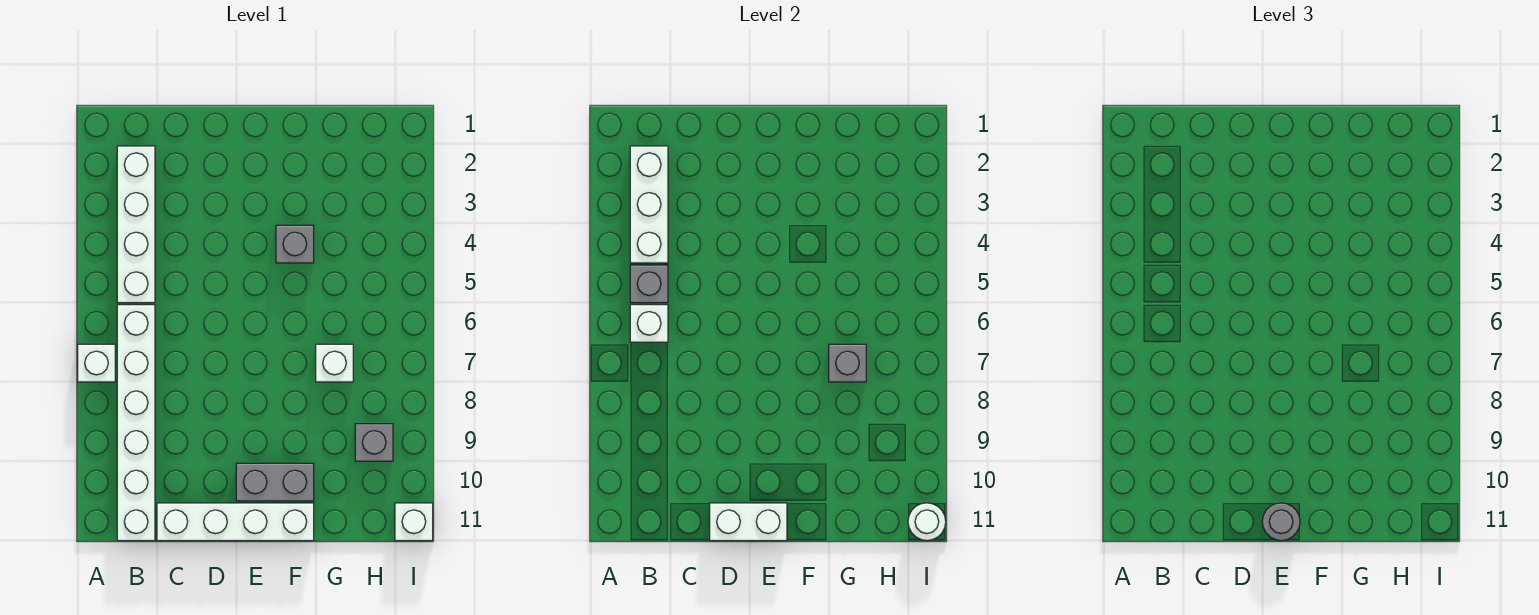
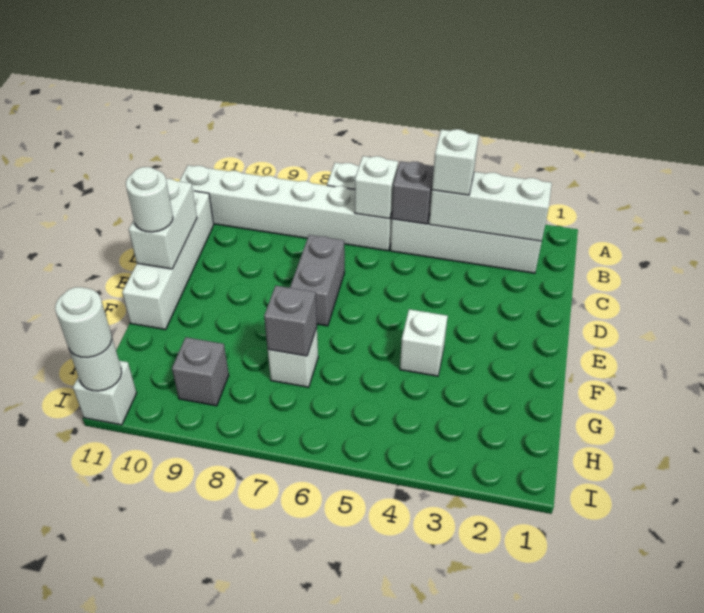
none -> white brick B4 level 3
grey brick E10:F10 level 1 -> grey brick D7:E7 level 1
grey round brick E11 level 3 -> white round brick E11 level 3
grey brick F4 level 1 -> white brick F4 level 1
none -> white round brick I11 level 3

